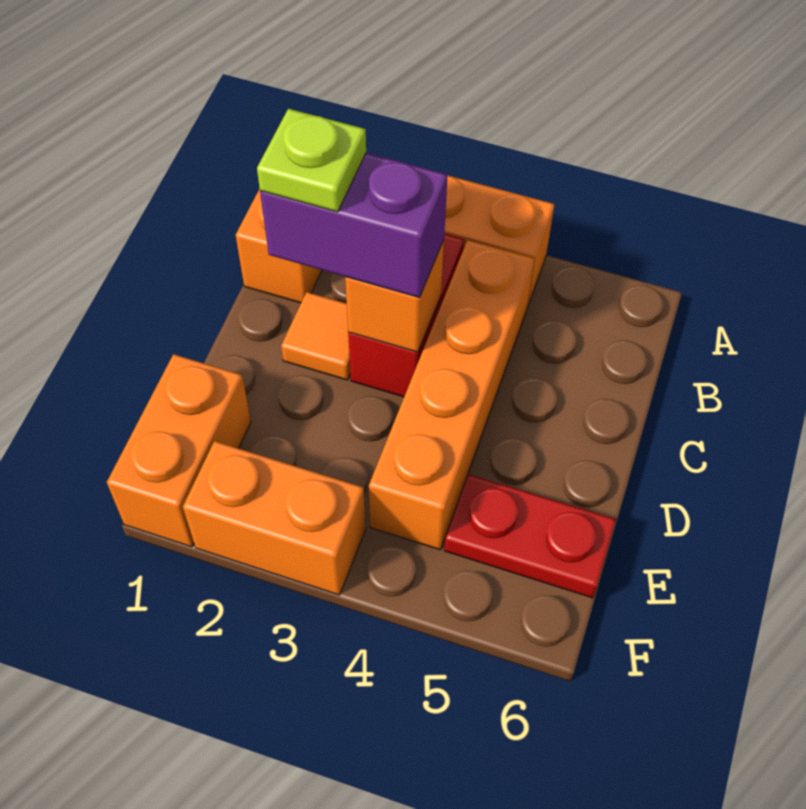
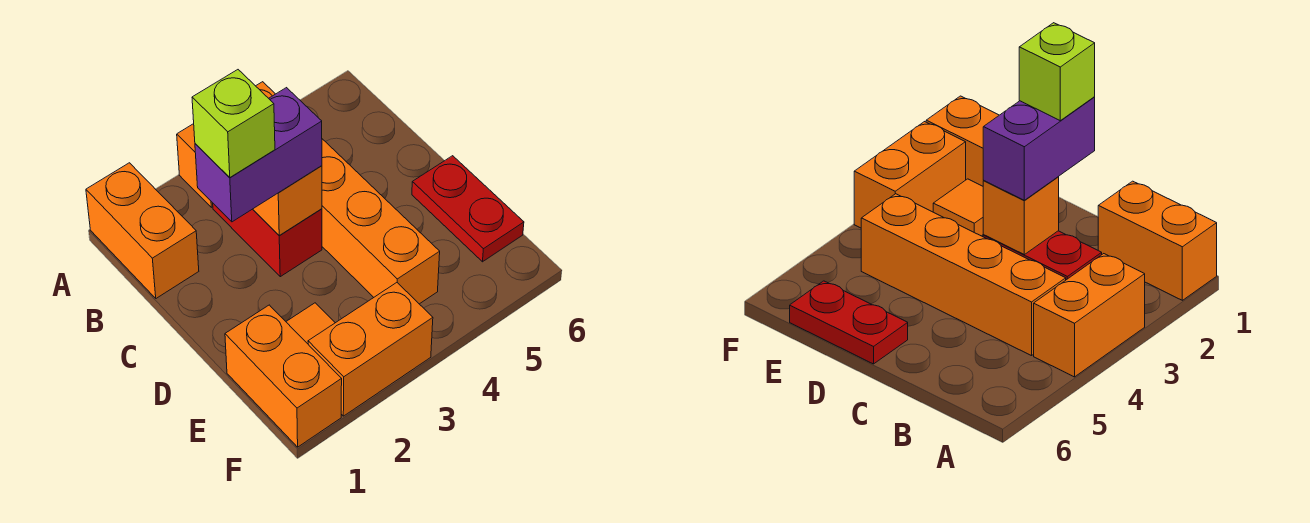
orange tile C2 level 1 -> orange tile E2 level 1
lime plate C2 level 4 -> lime brick C2 level 4
red plate E5:E6 level 1 -> red plate D6:E6 level 1

